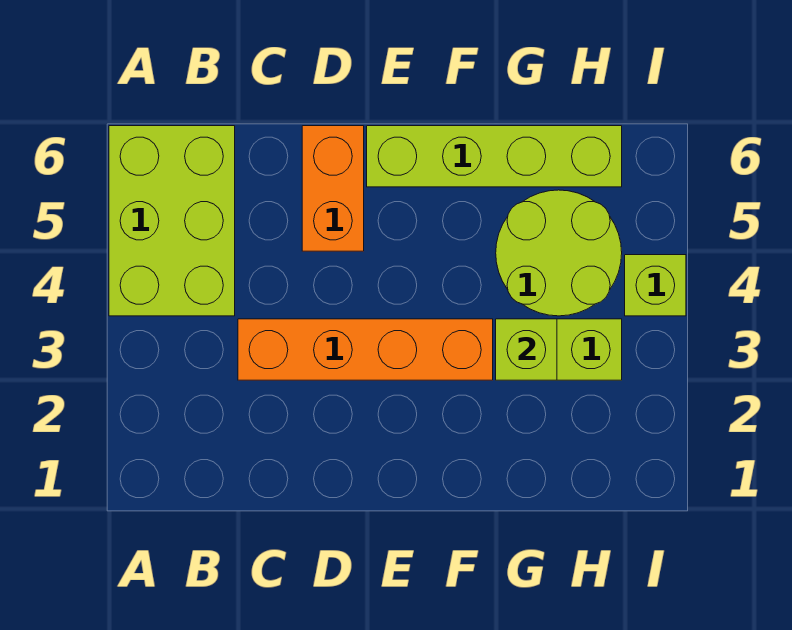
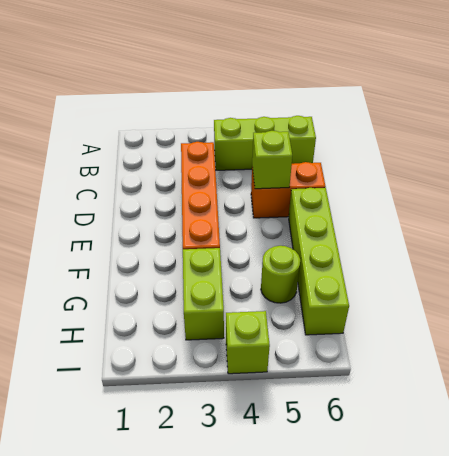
lime brick A4:B6 level 1 -> lime brick B4:B6 level 1
lime brick G3 level 2 -> lime brick D5 level 2
lime round brick G4:H5 level 1 -> lime round brick G5 level 1

